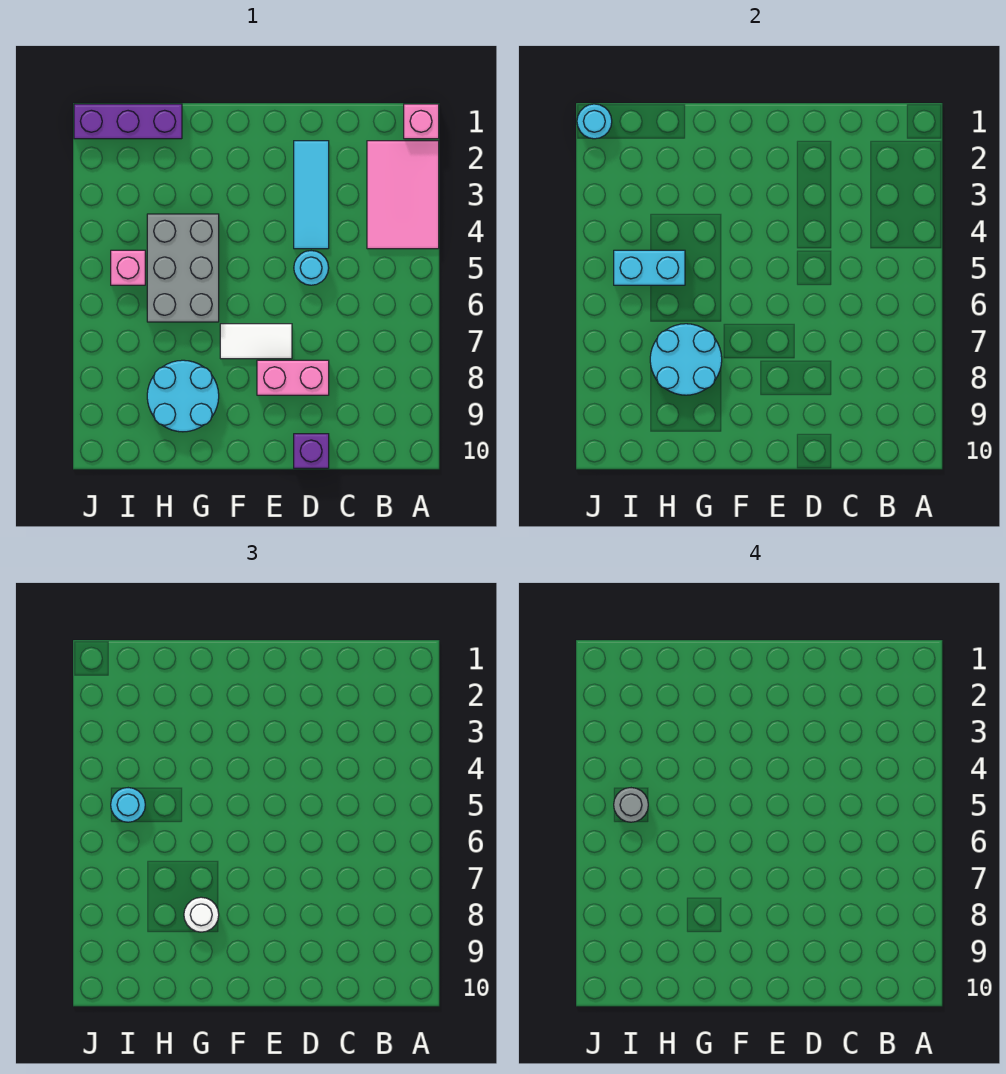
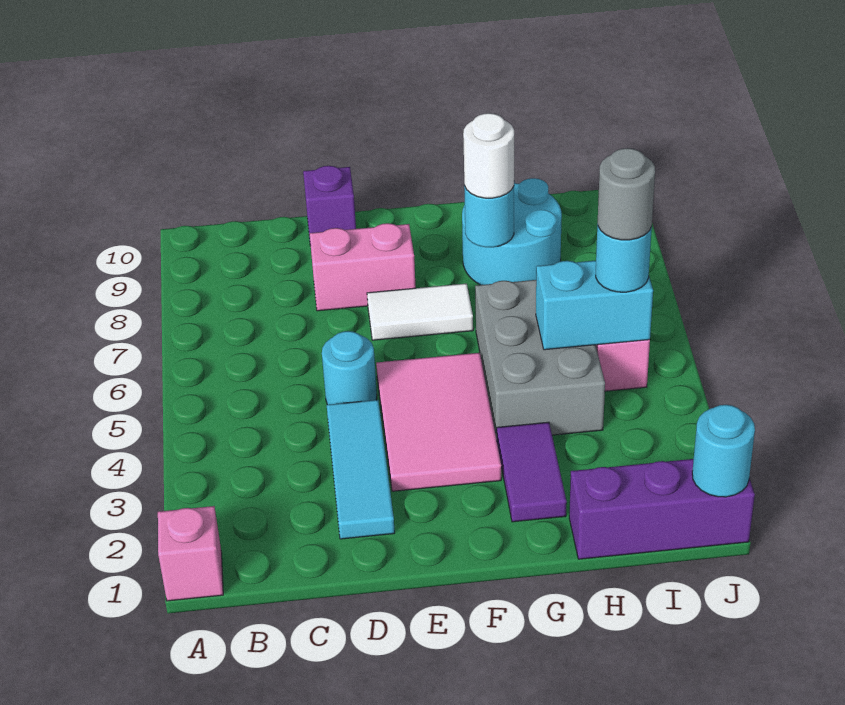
pink tile A2:B4 level 1 -> pink tile E3:F5 level 1
none -> purple tile G2:G3 level 1
cyan round brick G7:H8 level 2 -> cyan round brick G8 level 2

